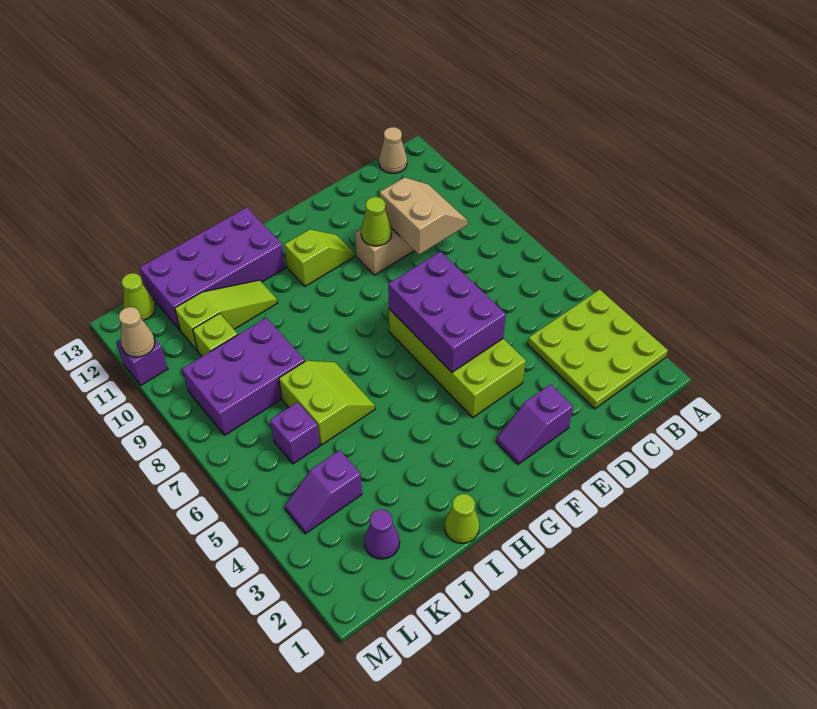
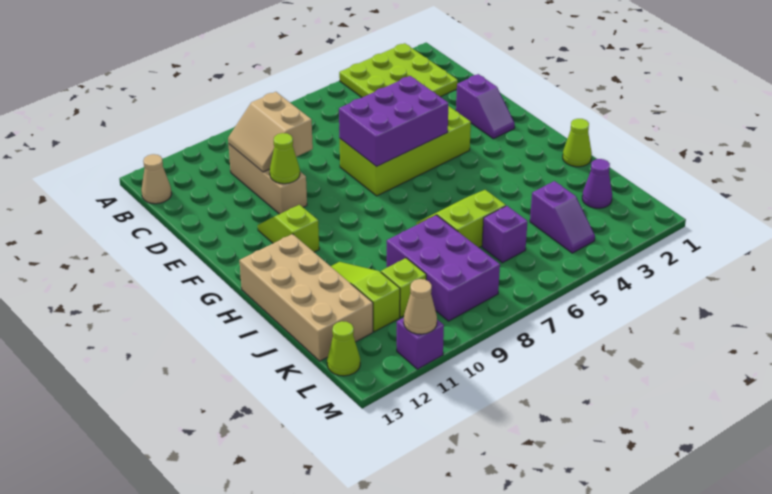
tan slope C9:D10 level 2 top D -> tan slope C9:D10 level 2 top 9
purple brick H12:K13 level 1 -> tan brick H12:K13 level 1

